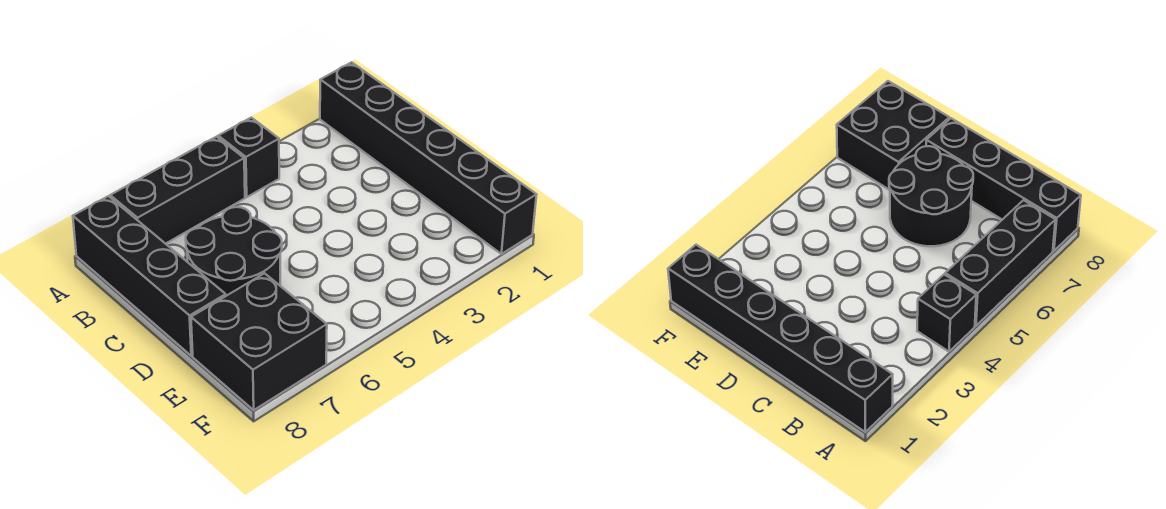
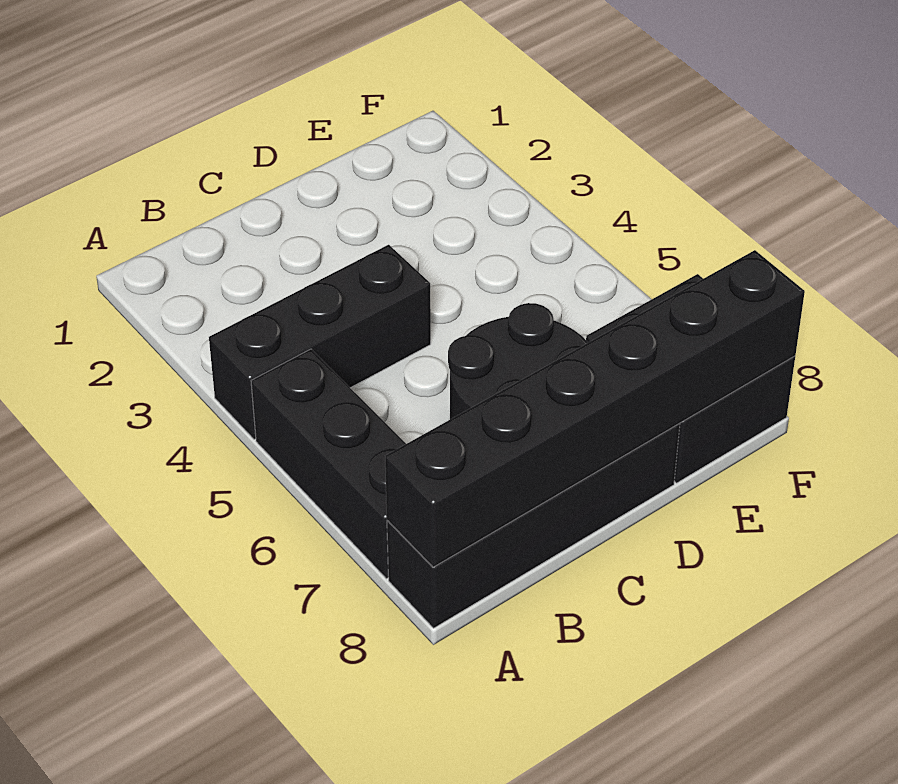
black brick A1:F1 level 1 -> black brick A8:F8 level 2
black brick A4 level 1 -> black brick A4:C4 level 1

